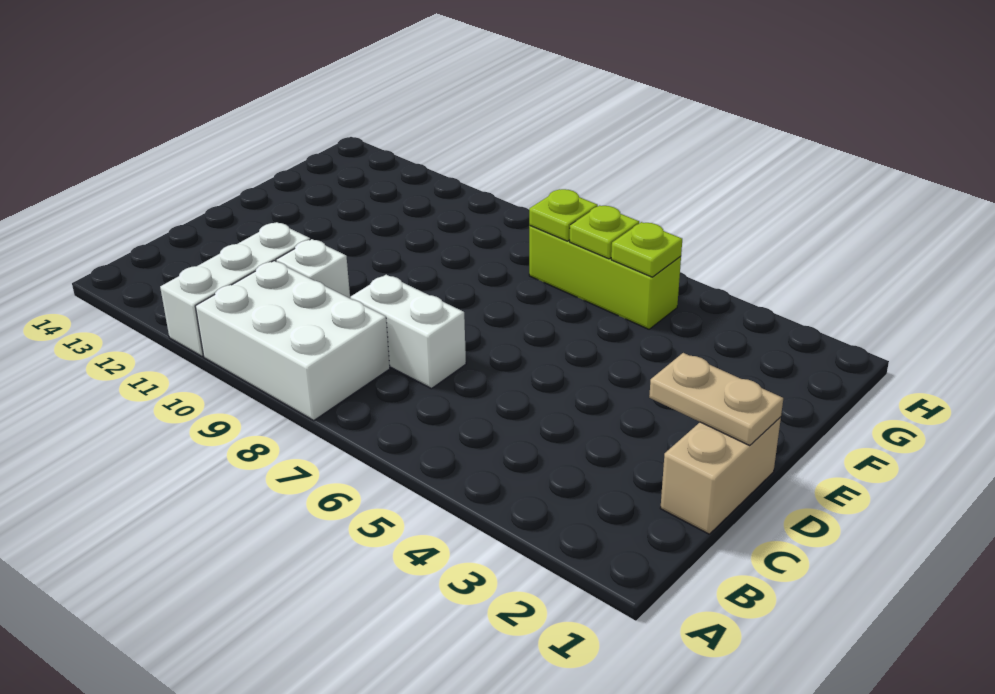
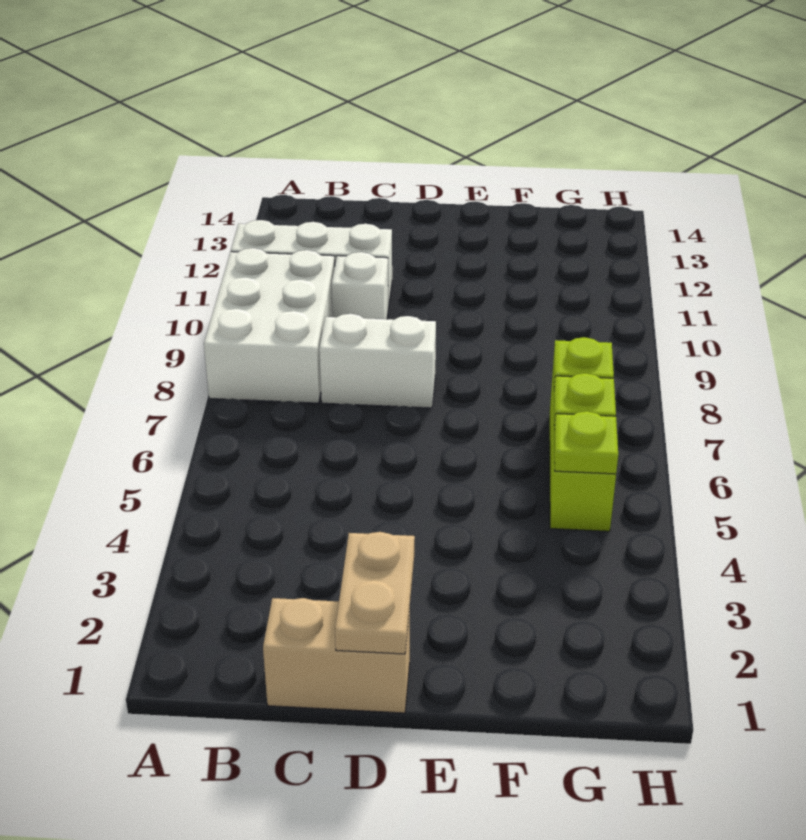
white brick C7:C8 level 1 -> white brick C8:D8 level 1

